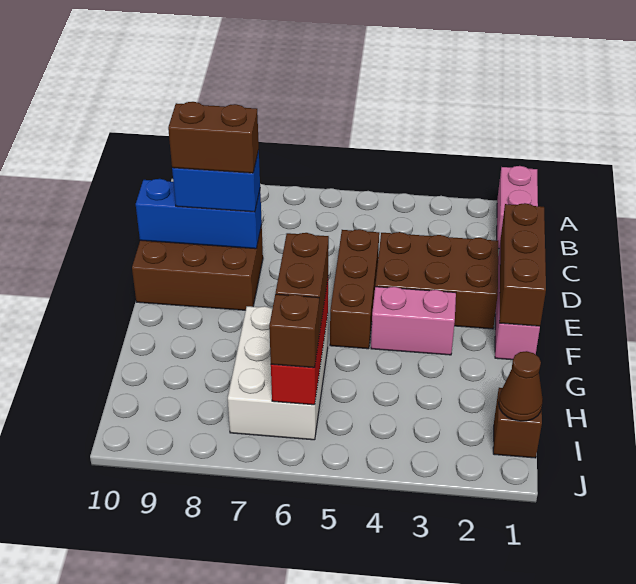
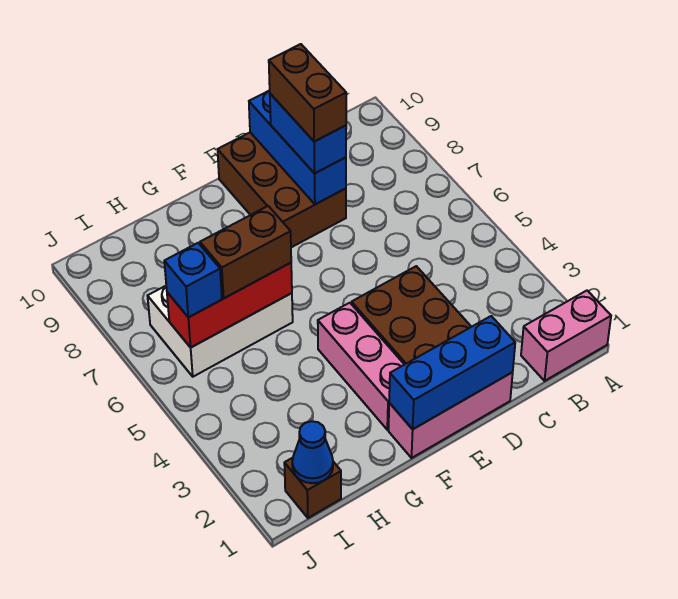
brown brick D1:F1 level 2 -> blue brick D1:F1 level 2
brown brick D5:F5 level 1 -> none
pink brick F3:F4 level 1 -> pink brick F2:F4 level 1
brown cone I1 level 2 -> blue cone I1 level 2
brown brick I6 level 3 -> blue brick I6 level 3

